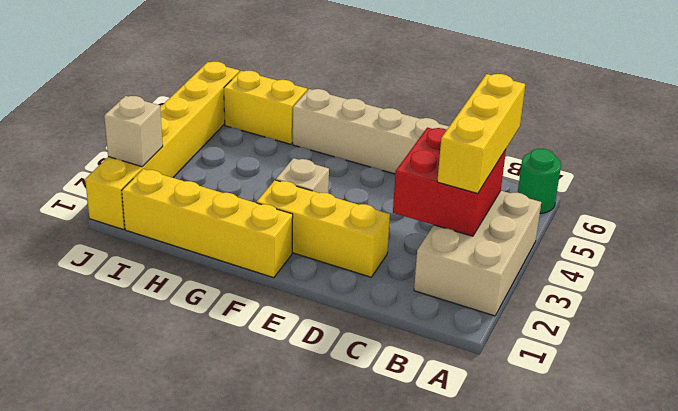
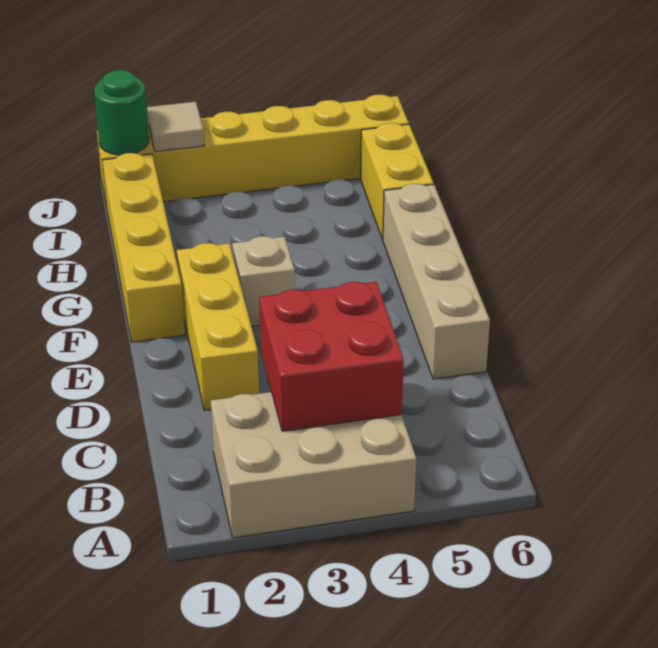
green round brick A6 level 1 -> green round brick J1 level 2
yellow brick B3:B5 level 3 -> none
tan brick J2 level 2 -> tan tile J2 level 2

